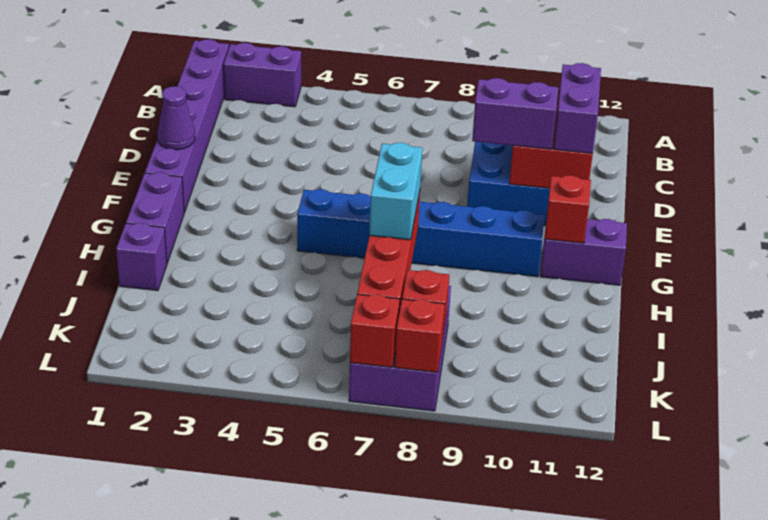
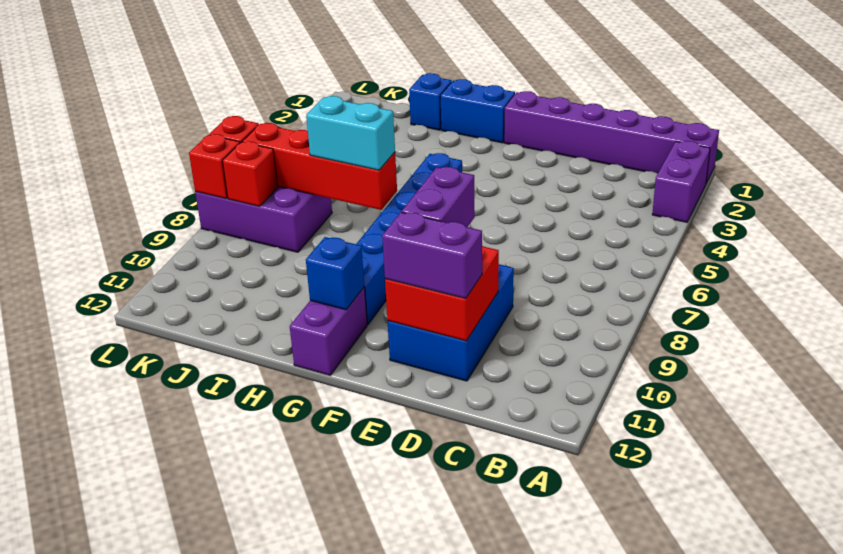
purple cone E1 level 2 -> none
purple brick G1:H1 level 1 -> blue brick G1:H1 level 1
red brick G11 level 2 -> blue brick G11 level 2
purple brick I1 level 1 -> blue brick I1 level 1

